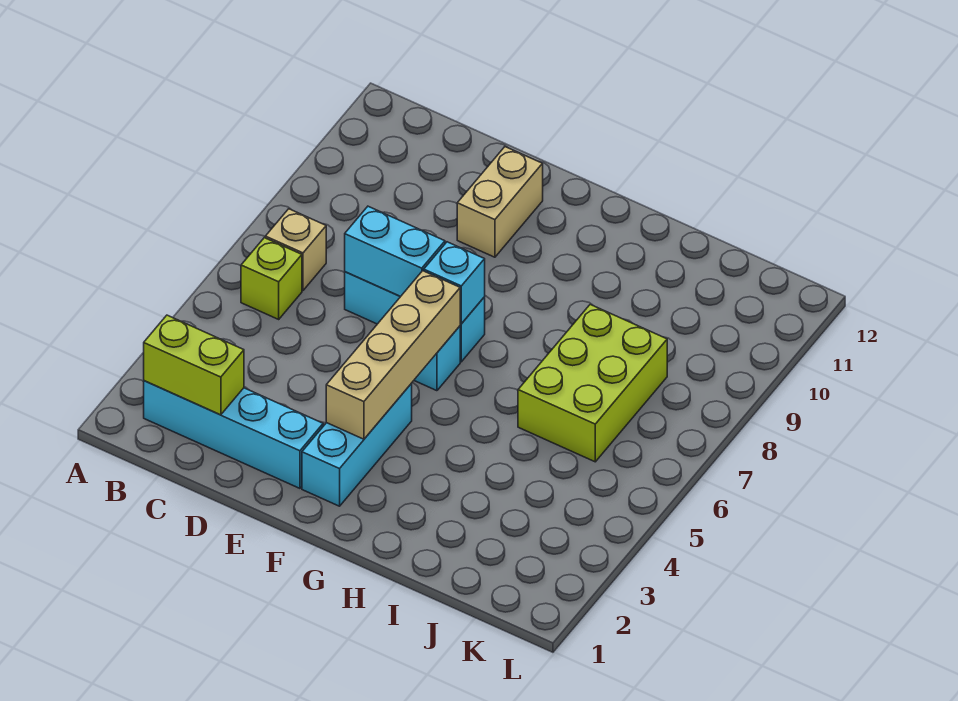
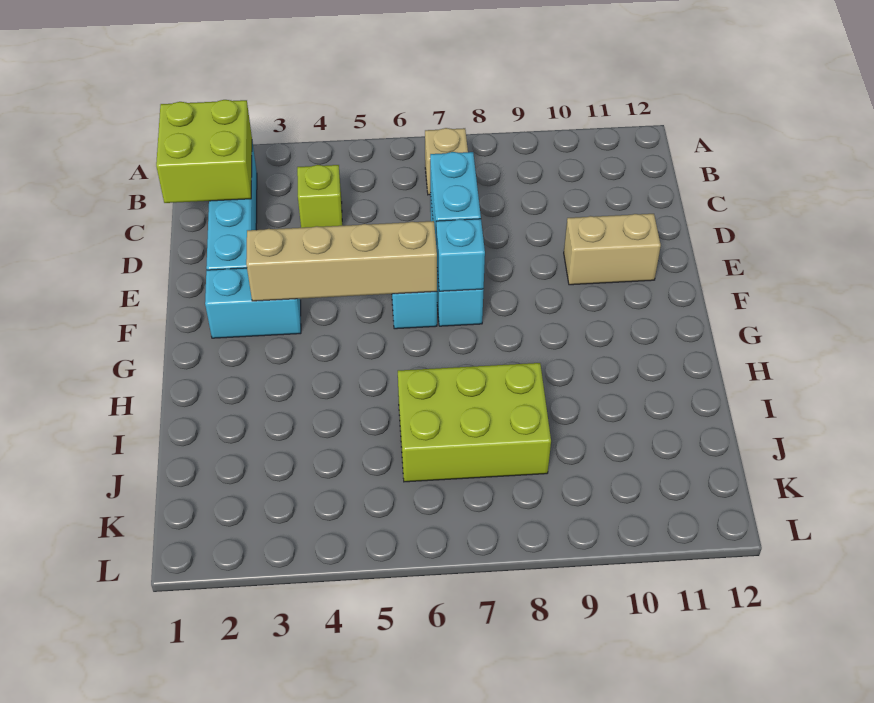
lime brick B2:C2 level 2 -> lime brick B1:C2 level 2
lime brick B6 level 1 -> lime brick C4 level 1
cyan brick F2:F4 level 1 -> cyan brick F2:F3 level 1

